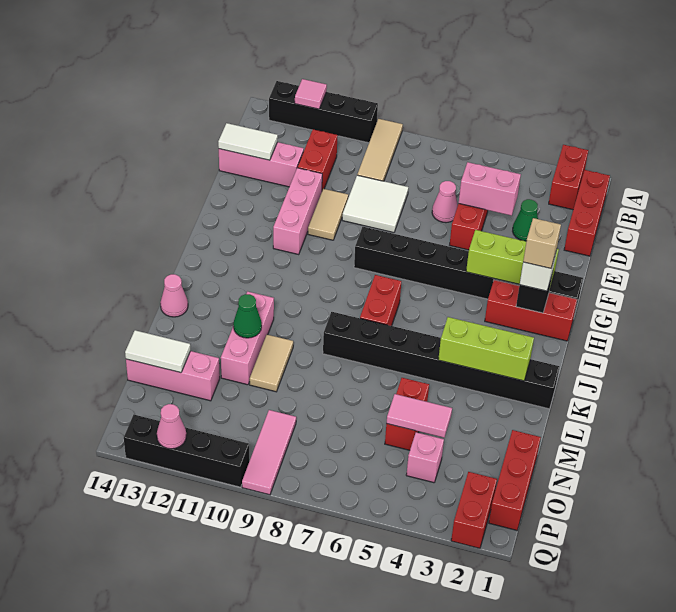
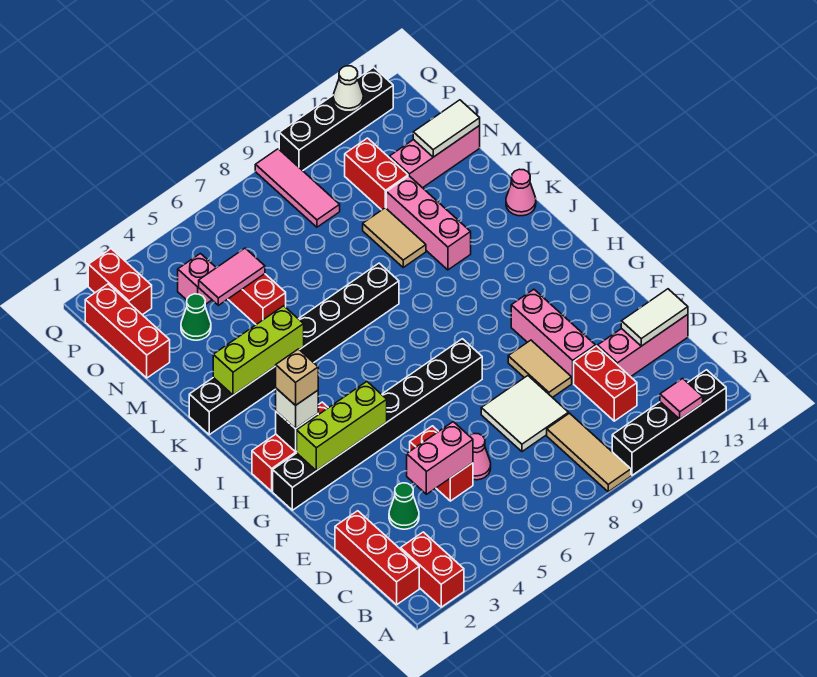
red brick I7:J7 level 1 -> red brick N11:O11 level 1
green cone L11 level 2 -> green cone N3 level 1
pink cone Q12 level 2 -> white cone Q12 level 2

